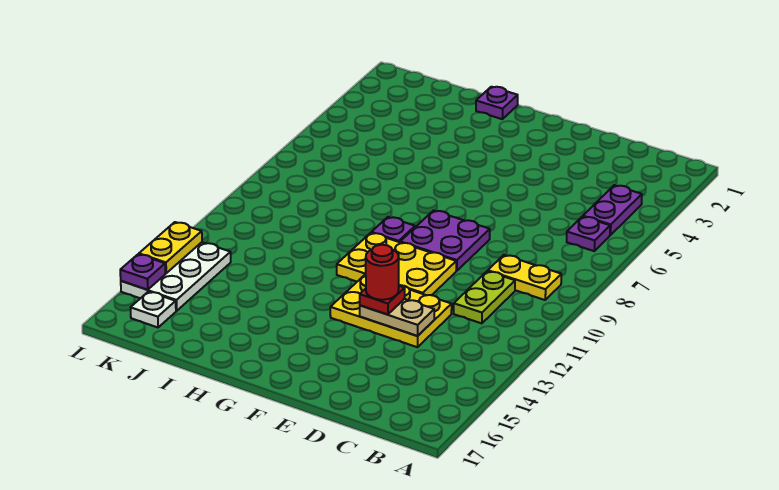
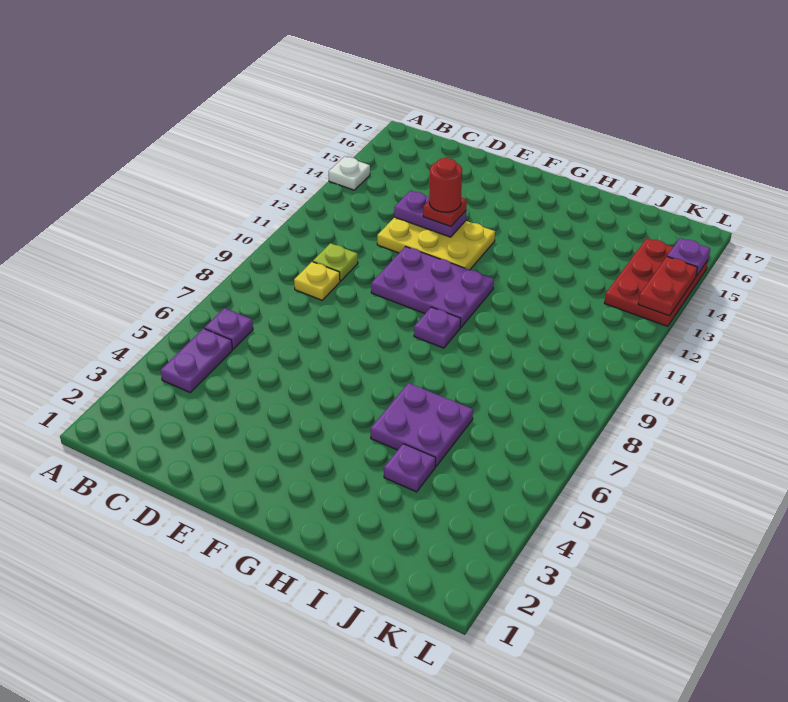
yellow plate B9:C9 level 1 -> yellow plate C9 level 1
lime plate C10:C11 level 1 -> lime plate C10 level 1
tan plate D13:E13 level 2 -> purple plate D13:E13 level 2
purple plate E8:F9 level 1 -> purple plate H5:I6 level 1
yellow plate E10:G11 level 1 -> purple plate E10:G11 level 1
purple plate H1 level 1 -> purple plate I4 level 1
white plate K13:L15 level 1 -> red plate K13:L15 level 1
white plate K16 level 1 -> white plate A14 level 1
yellow plate L13:L14 level 2 -> red plate L13:L14 level 2

